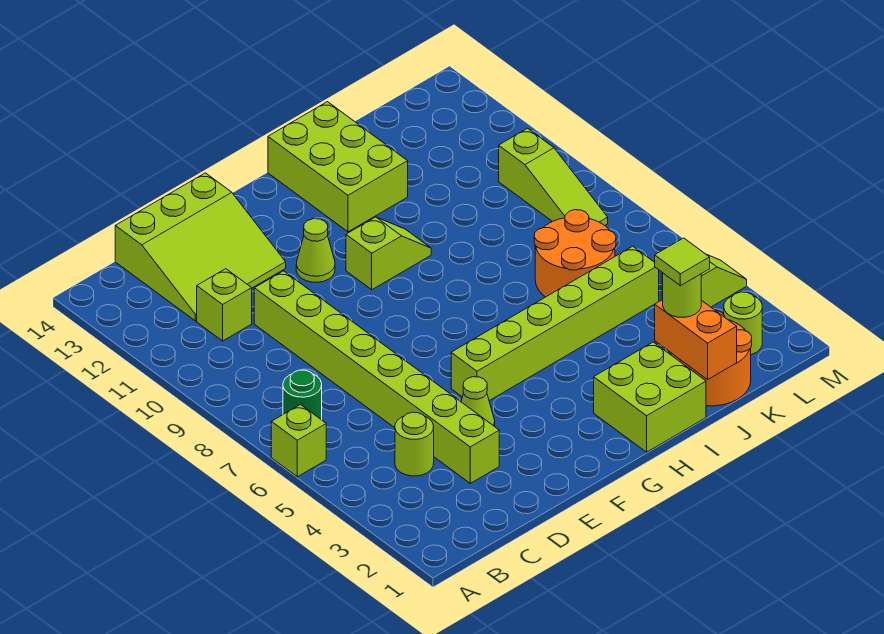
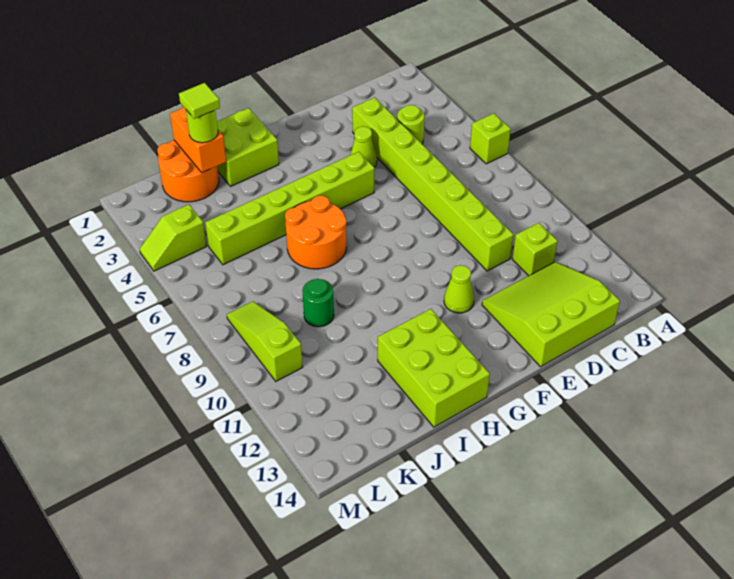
green round brick B7 level 1 -> green round brick J9 level 1
lime slope G10:H10 level 1 top G -> none
orange round brick J6:K7 level 1 -> orange round brick H6:I7 level 1
lime round brick L2 level 1 -> none

